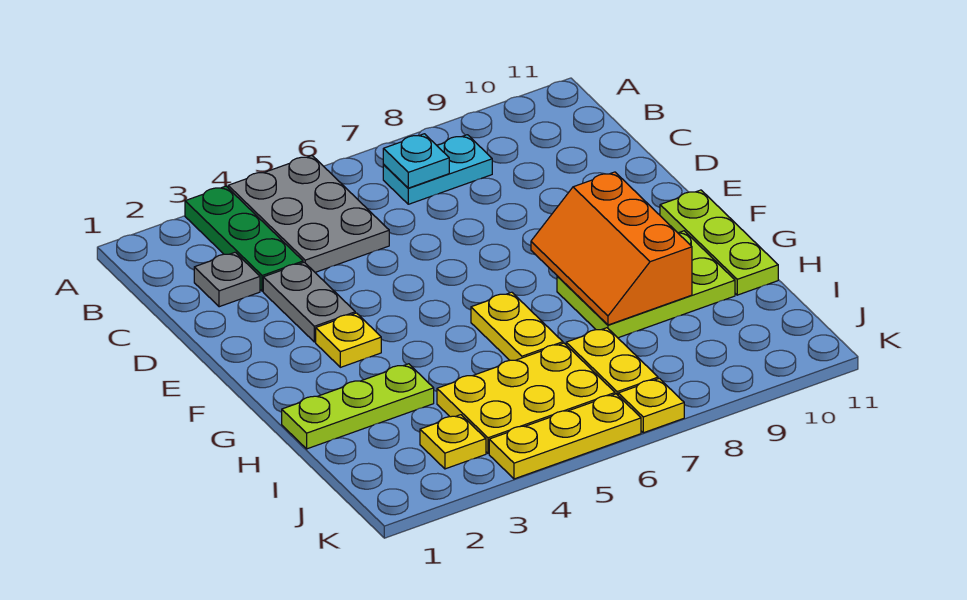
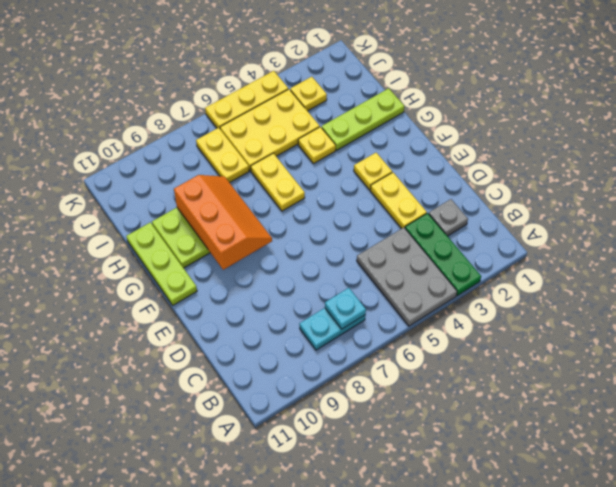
grey plate D3:E3 level 1 -> yellow plate D3:E3 level 1
yellow plate K7 level 1 -> yellow plate H4 level 1

